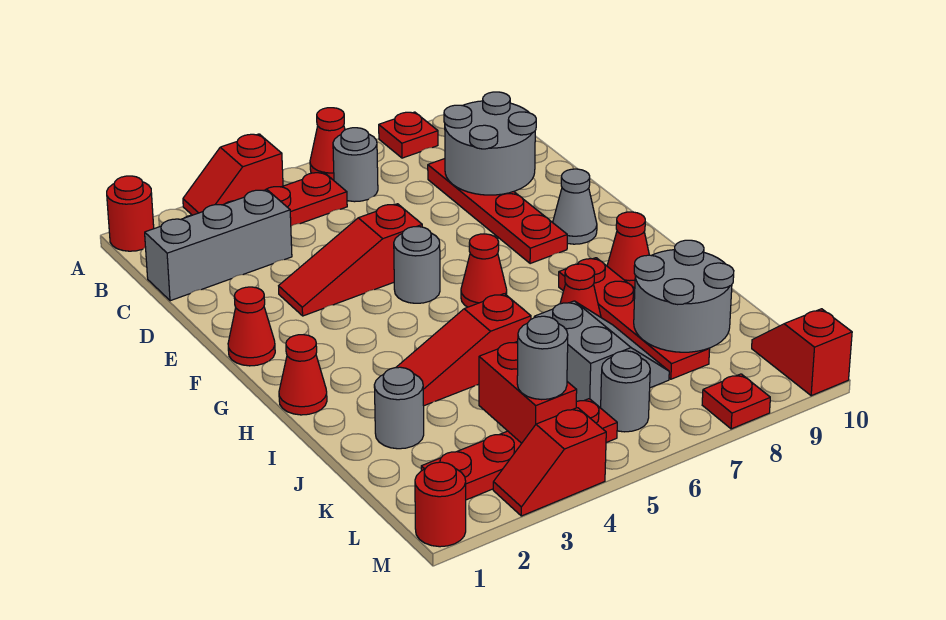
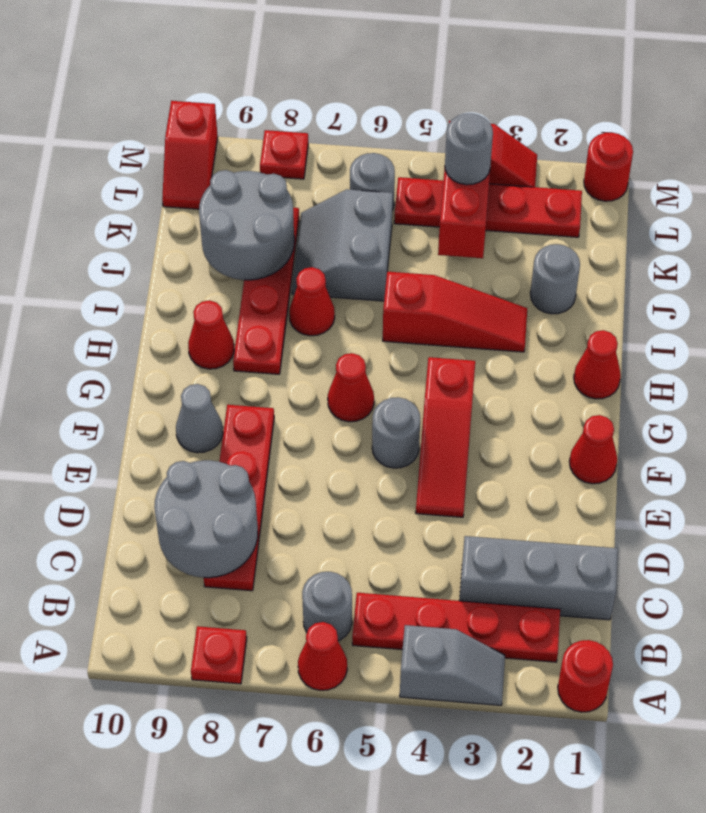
red slope A3:A4 level 1 top 4 -> grey slope A3:A4 level 1 top 4
red slope E3:E5 level 1 top 5 -> red slope E4:G4 level 1 top G

